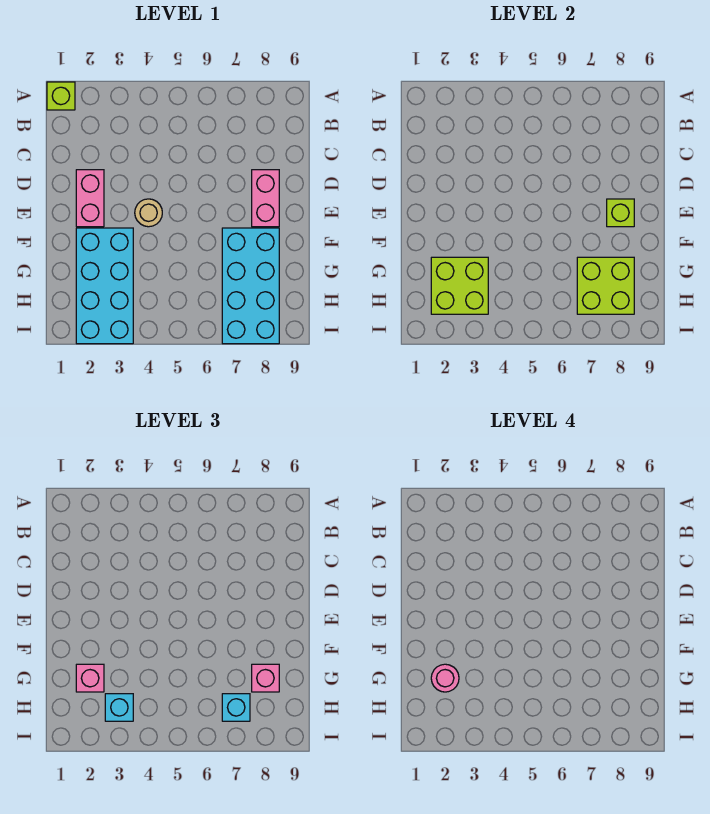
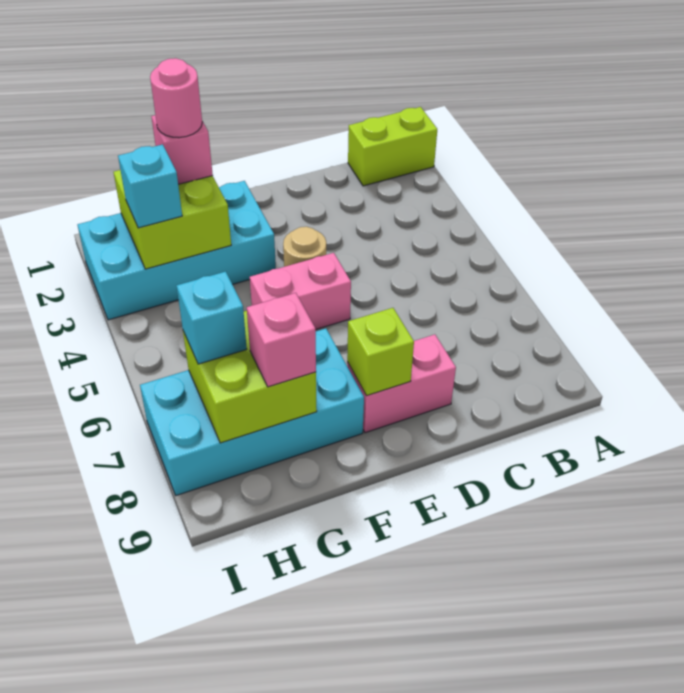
lime brick A1 level 1 -> lime brick A1:B1 level 1
pink brick D2:E2 level 1 -> pink brick E5:F5 level 1

